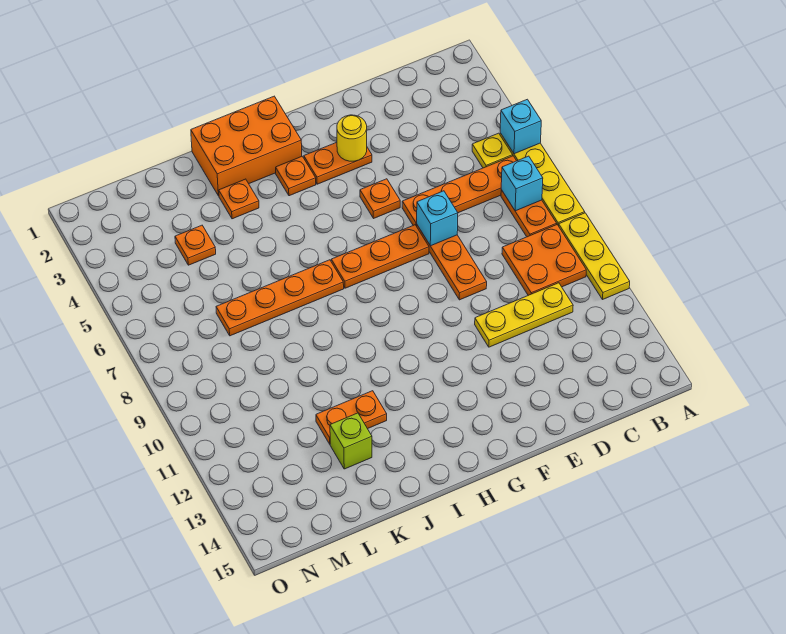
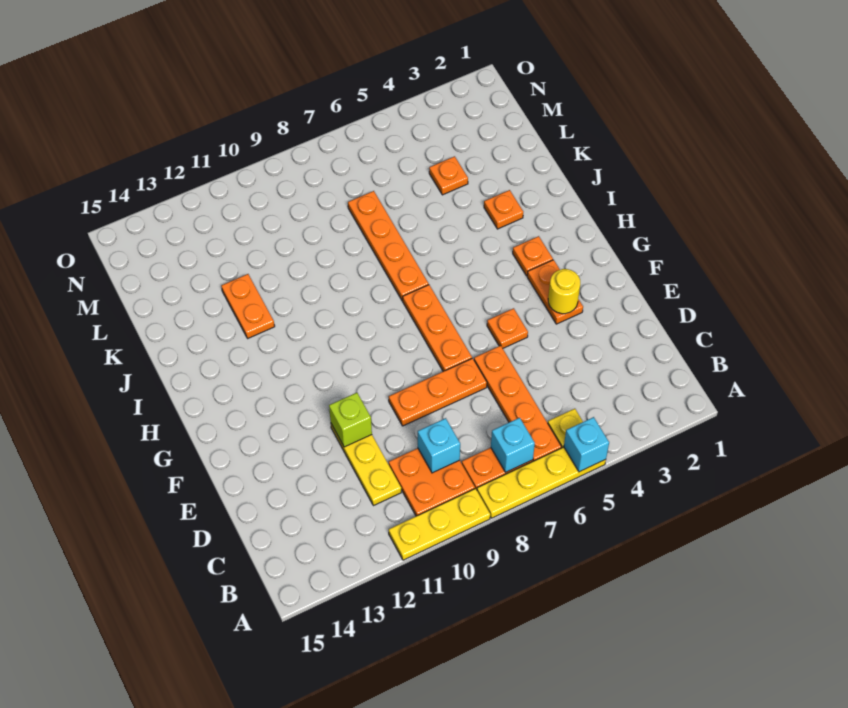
cyan brick E7 level 2 -> cyan brick C9 level 2
orange brick H1:J2 level 1 -> none
lime brick K13 level 1 -> lime brick E11 level 2

